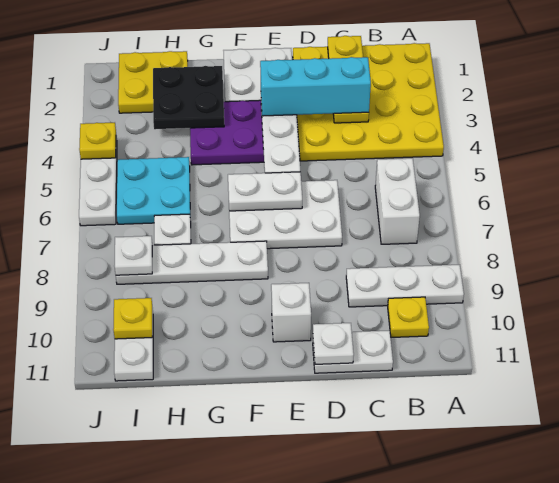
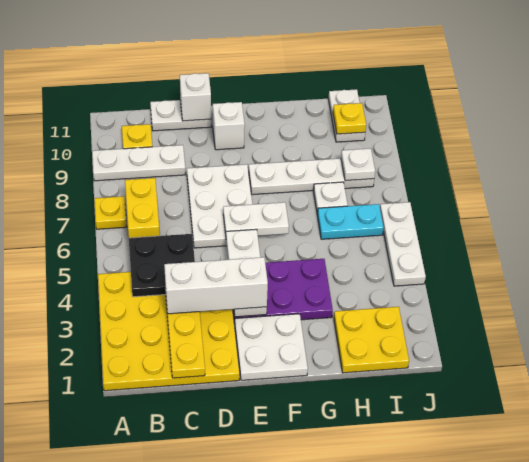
white brick B6:B7 level 1 -> yellow brick B6:B7 level 1
cyan brick C3:E3 level 3 -> white brick C3:E3 level 3
white plate D6:F7 level 1 -> white plate D6:E8 level 1
white plate D11 level 2 -> white brick D11 level 2
black plate G2:H3 level 2 -> black plate B4:C5 level 2
cyan plate H5:I6 level 1 -> cyan plate H6:I6 level 1
yellow plate J4 level 2 -> yellow plate A7 level 1

